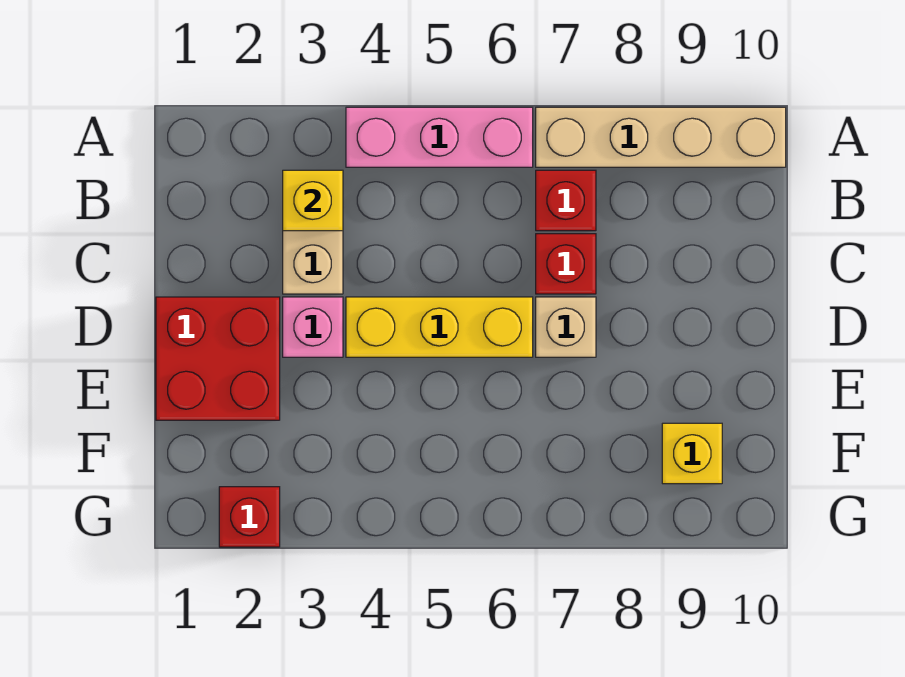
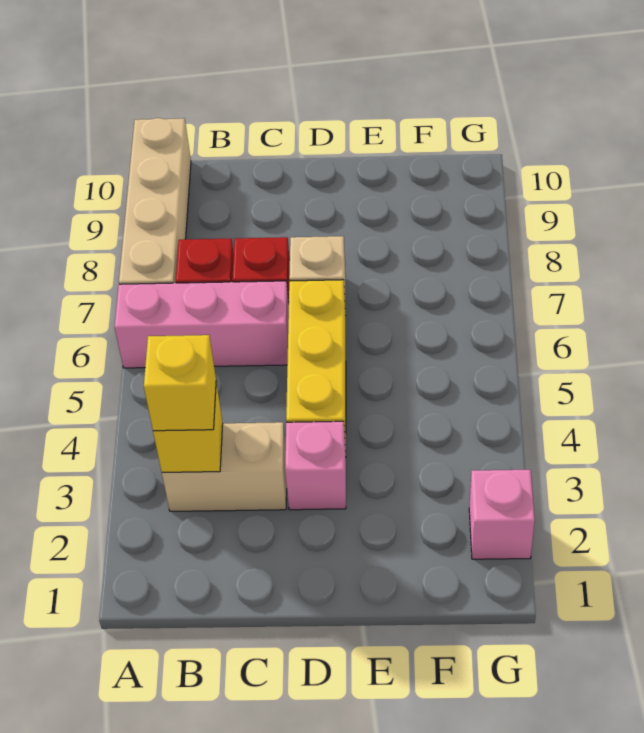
pink brick A4:A6 level 1 -> pink brick A6:C6 level 1
red brick D1:E2 level 1 -> none
yellow brick F9 level 1 -> yellow brick B3 level 3
red brick G2 level 1 -> pink brick G2 level 1

